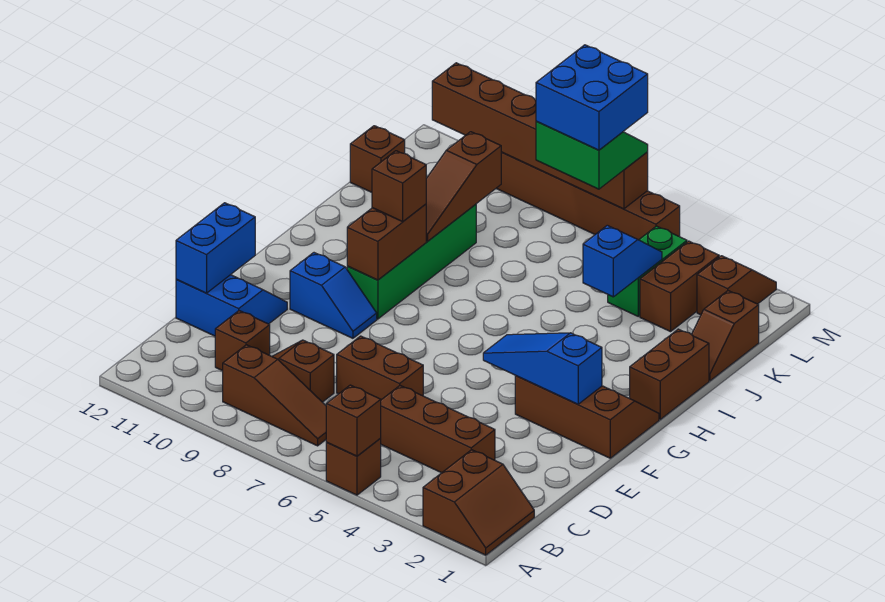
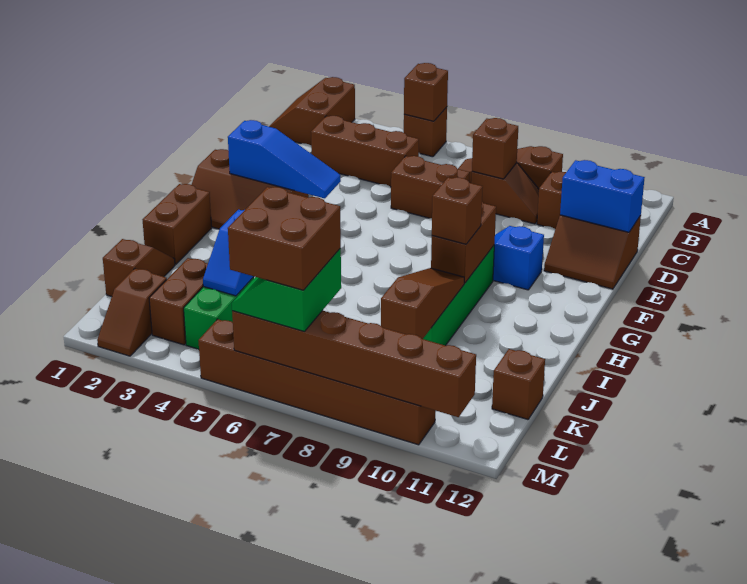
none -> brown brick C8 level 2
blue slope D11:E12 level 1 top D -> brown slope D11:E12 level 1 top D
blue brick D12:E12 level 2 -> blue brick D11:D12 level 2
green slope L6:M7 level 3 top L -> green slope L6:M7 level 3 top 7
blue brick L6:M7 level 4 -> brown brick L6:M7 level 4

